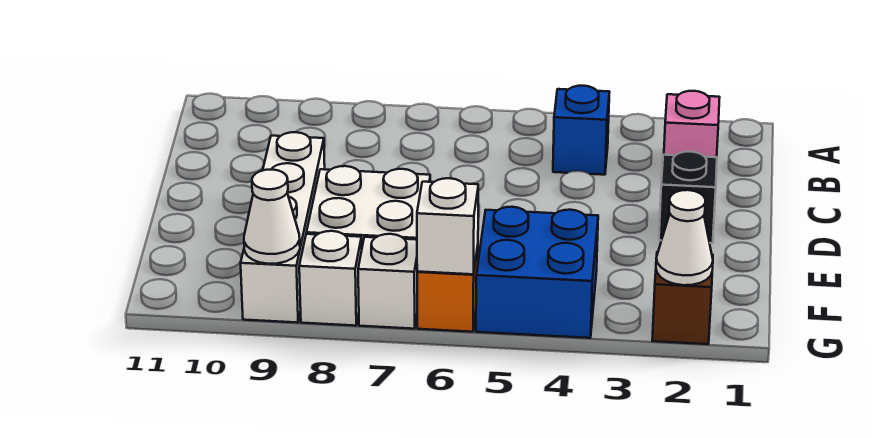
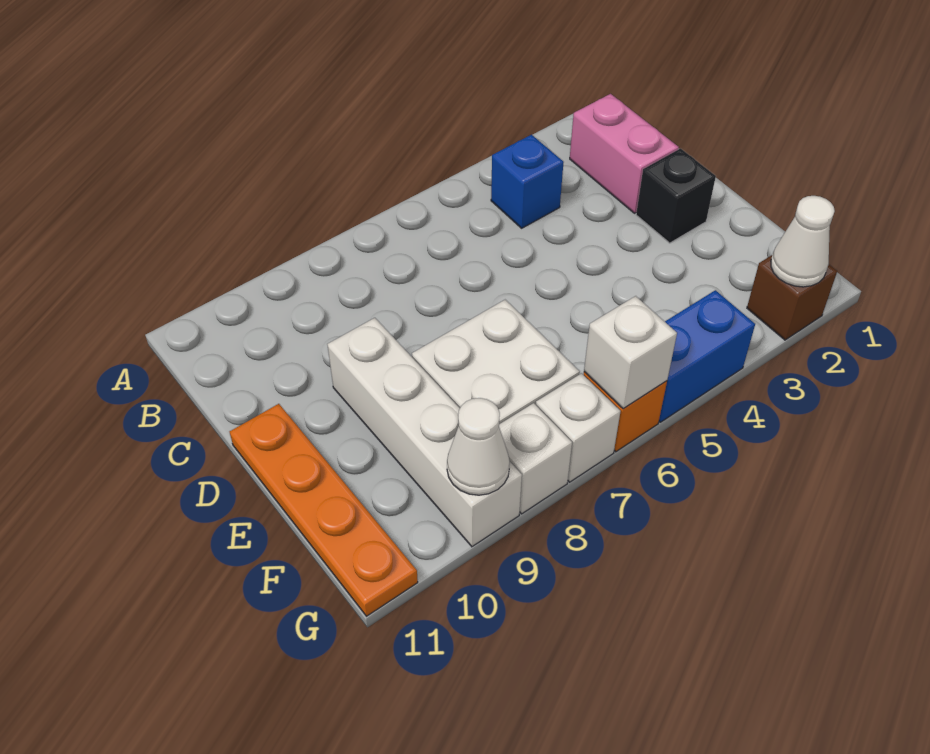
pink brick B2 level 1 -> pink brick B2:C2 level 1
none -> orange plate D11:G11 level 1
blue brick F4:G5 level 1 -> blue brick G4:G5 level 1

